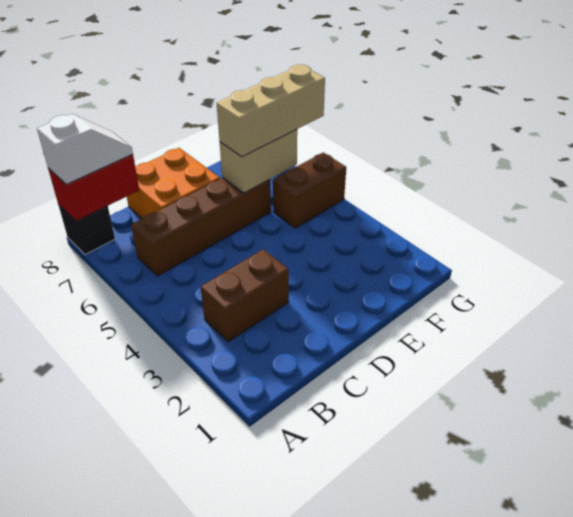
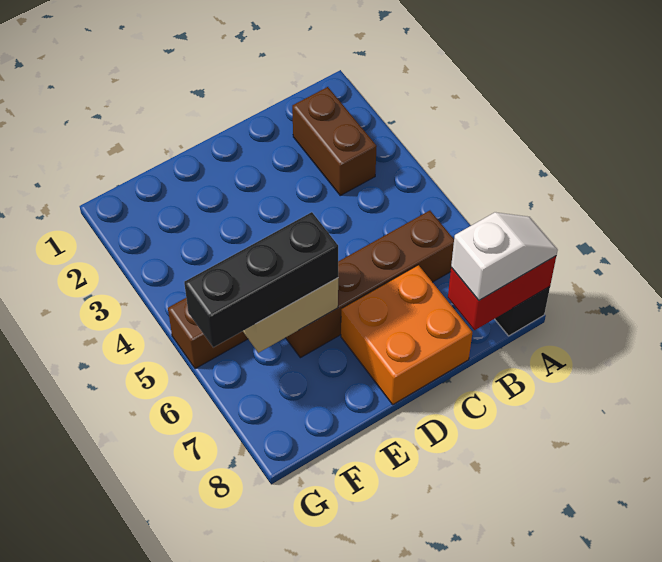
white slope A8:B8 level 3 top A -> white slope A8:B8 level 3 top B
brown brick B3:C3 level 1 -> brown brick B2:B3 level 1
tan brick E6:G6 level 3 -> black brick E6:G6 level 3

